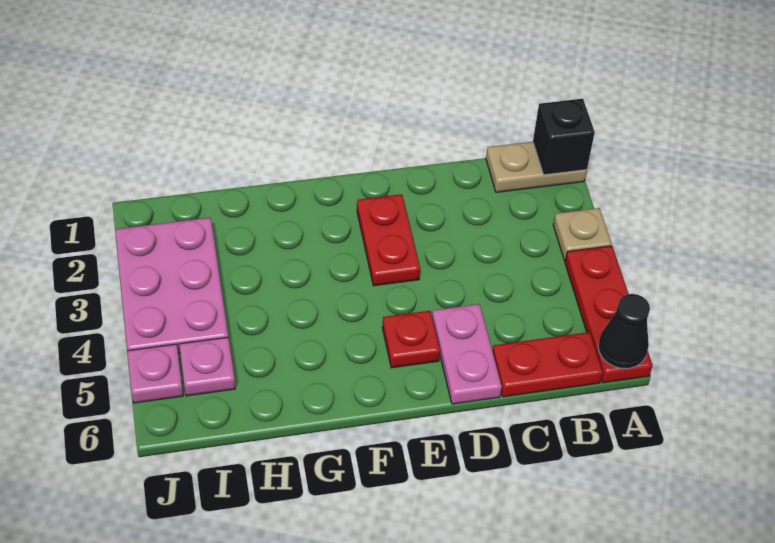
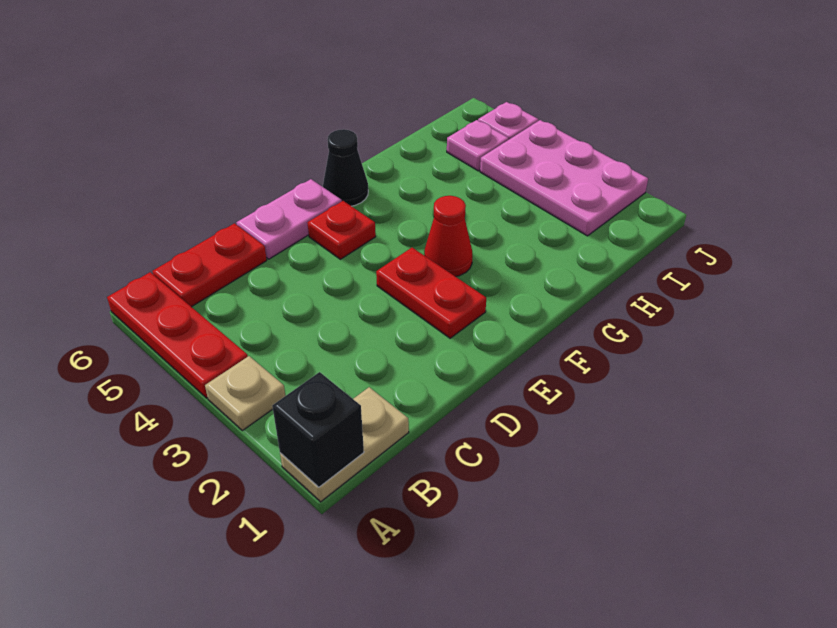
black cone A6 level 2 -> black cone F6 level 1
pink plate D5:D6 level 1 -> pink plate D6:E6 level 1
none -> red cone F3 level 1

